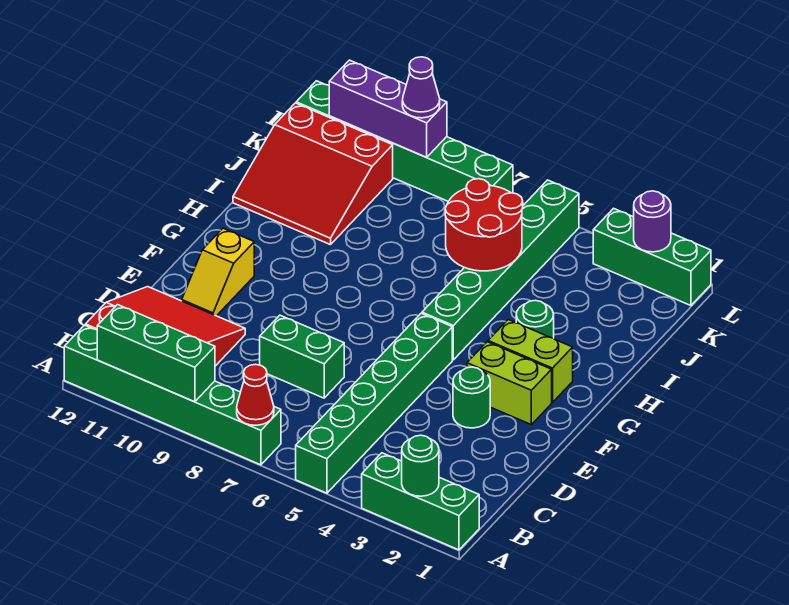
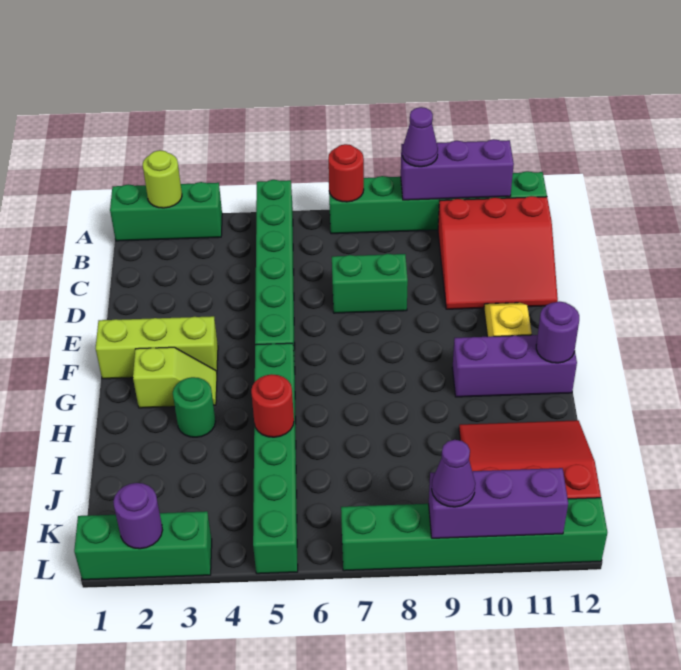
green round brick A2 level 2 -> lime round brick A2 level 2
red cone A7 level 2 -> red round brick A7 level 2
green brick A9:A11 level 2 -> purple brick A9:A11 level 2
none -> purple cone A9 level 3
green round brick E3 level 1 -> none
lime brick F2:F3 level 1 -> lime brick F1:F3 level 1
lime brick G2:G3 level 1 -> lime slope G2:G3 level 1 top 2
none -> purple brick G10:G12 level 1
none -> purple round brick G12 level 2
red round brick I5:J6 level 2 -> red round brick I5 level 2

